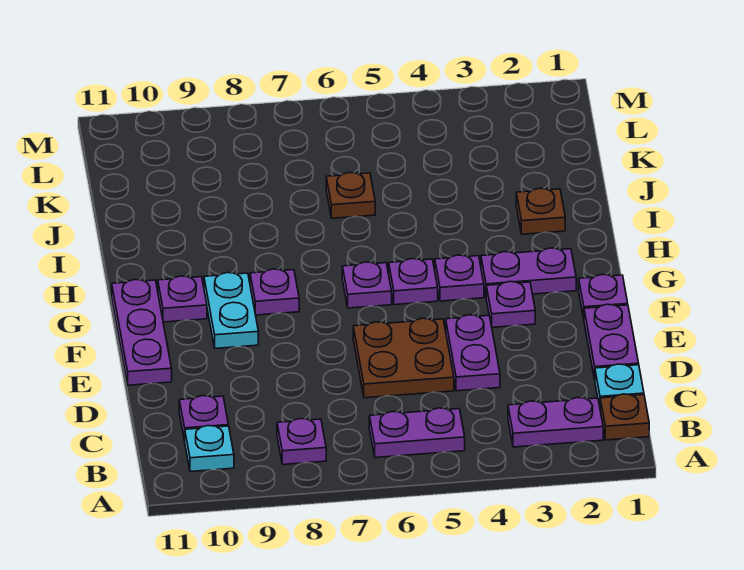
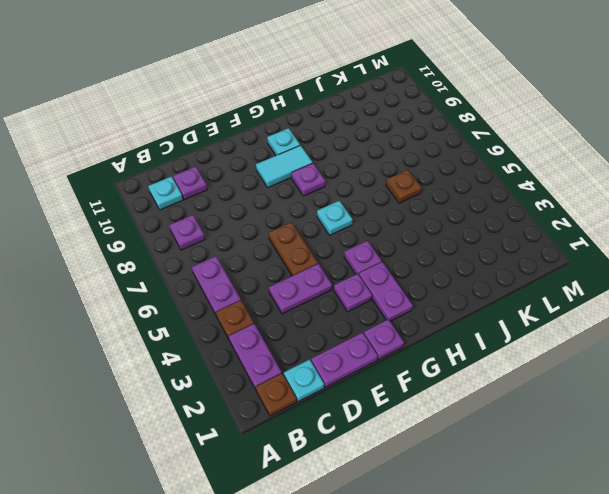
brown plate D5:E6 level 1 -> brown plate E5:E6 level 1
purple plate E11:G11 level 1 -> none
cyan plate F9:G9 level 1 -> cyan tile F9:G9 level 1
purple plate G5 level 1 -> none
purple plate G6 level 1 -> cyan plate G6 level 1
purple plate G10 level 1 -> cyan plate G10 level 1
brown plate I2 level 1 -> brown plate B4 level 1

